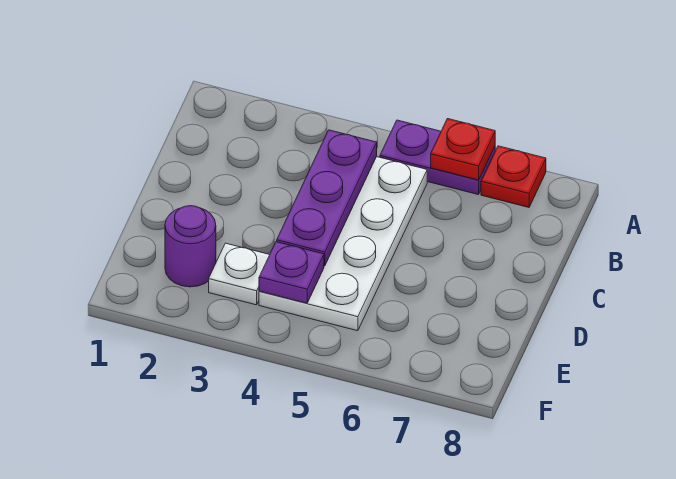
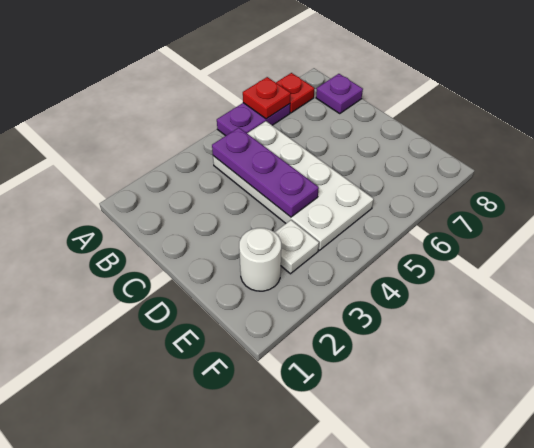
purple round brick E2 level 1 -> white round brick E2 level 1
purple plate E4 level 2 -> purple plate B8 level 1

